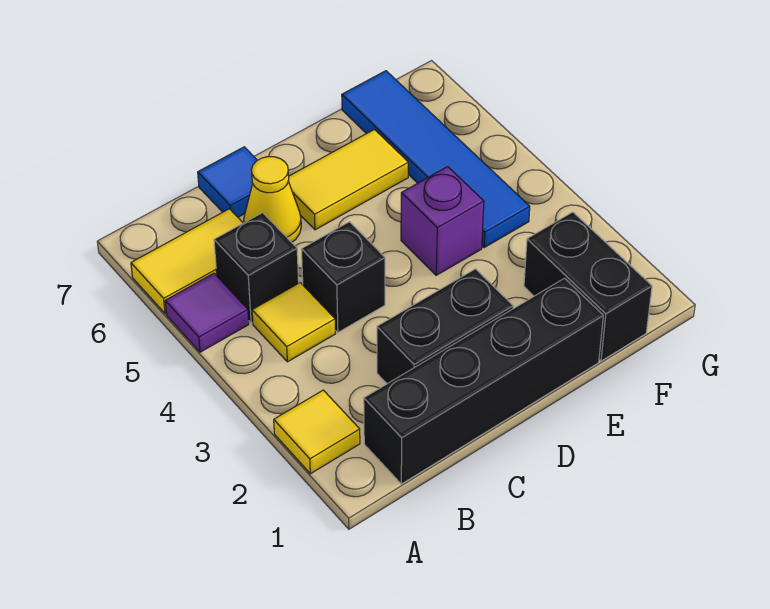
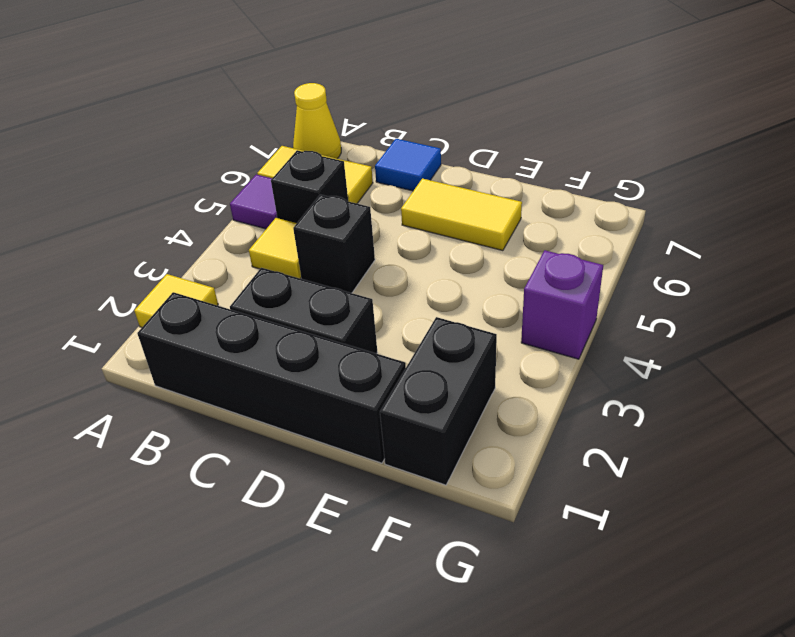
yellow cone C6 level 1 -> yellow cone A7 level 1
purple brick E4 level 1 -> purple brick G4 level 1
blue tile F4:F7 level 1 -> none

